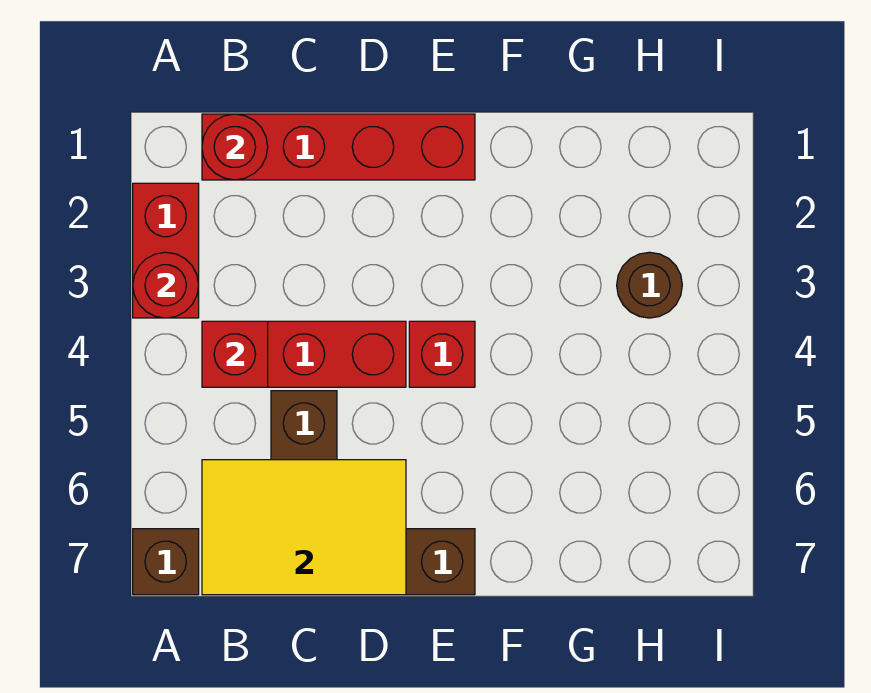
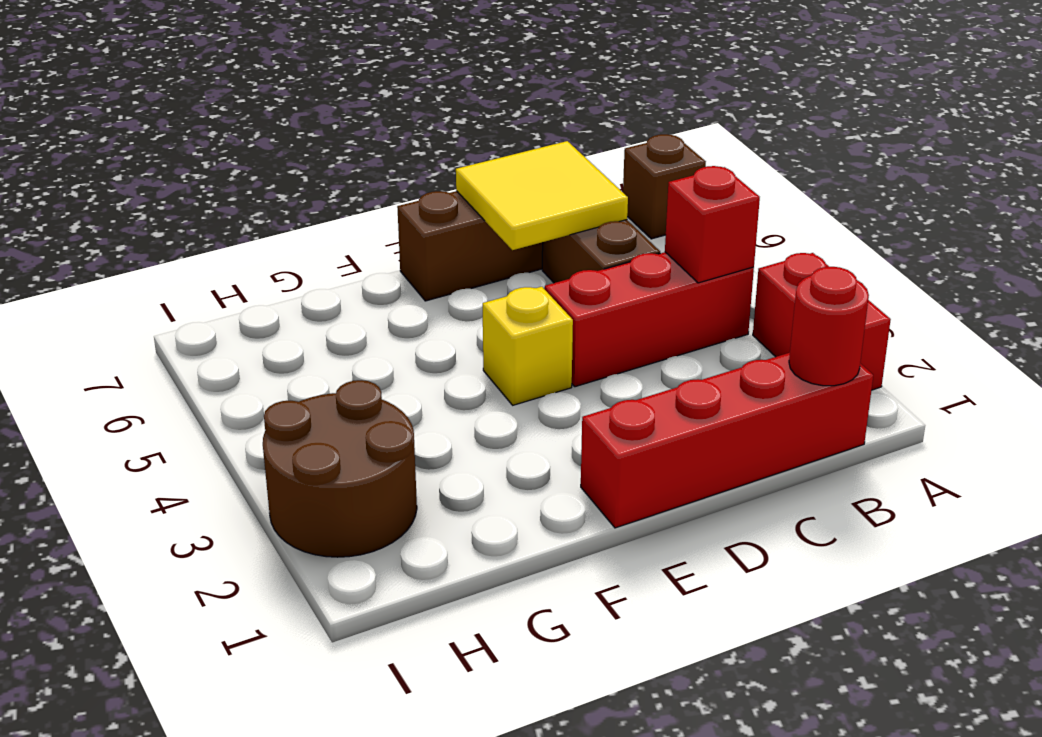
red round brick A3 level 2 -> none
yellow tile B6:D7 level 2 -> yellow tile C6:D7 level 2
red brick E4 level 1 -> yellow brick E4 level 1
brown round brick H3 level 1 -> brown round brick H2:I3 level 1

